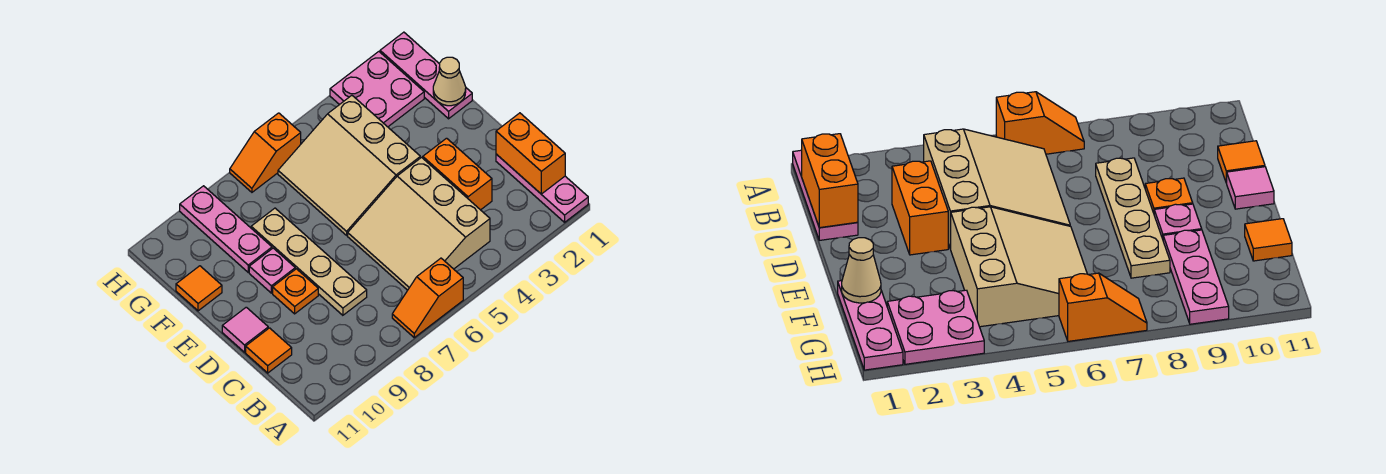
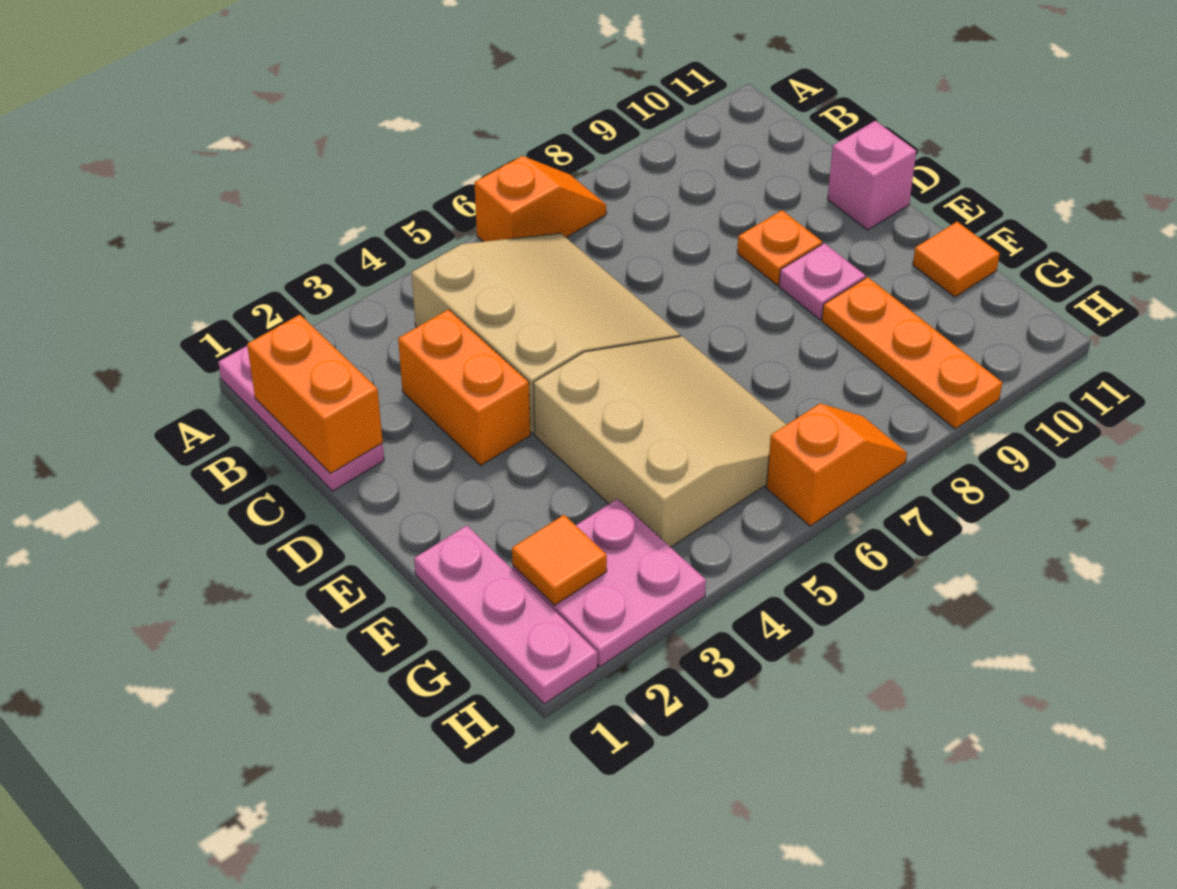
tan plate C8:F8 level 1 -> none
orange tile C11 level 1 -> orange tile G2 level 2
pink tile D11 level 1 -> pink brick D11 level 1
tan cone F1 level 2 -> none
pink plate F9:H9 level 1 -> orange plate F9:H9 level 1

